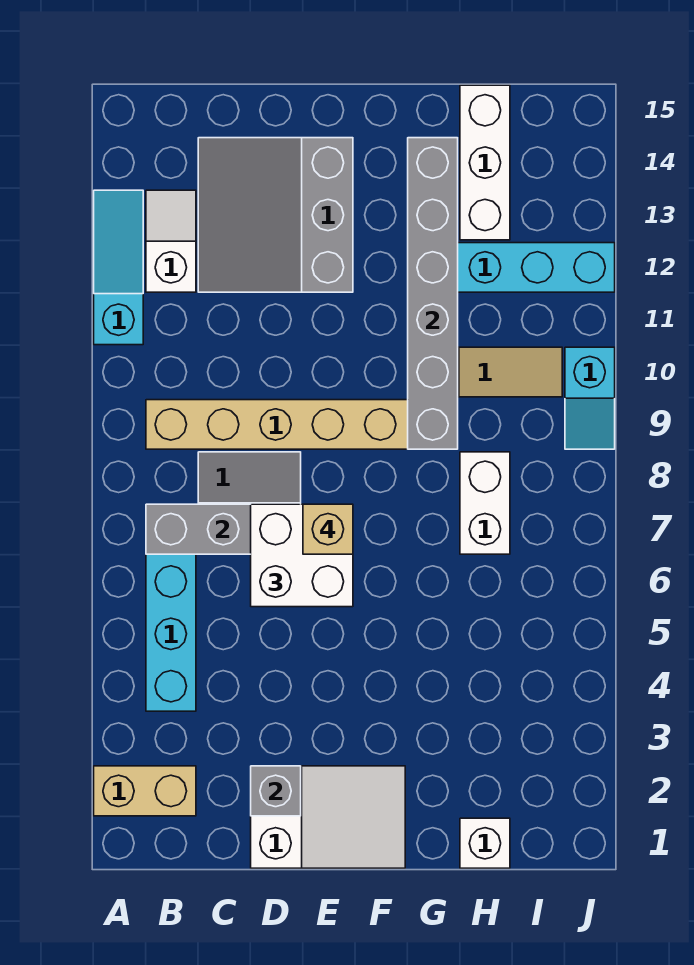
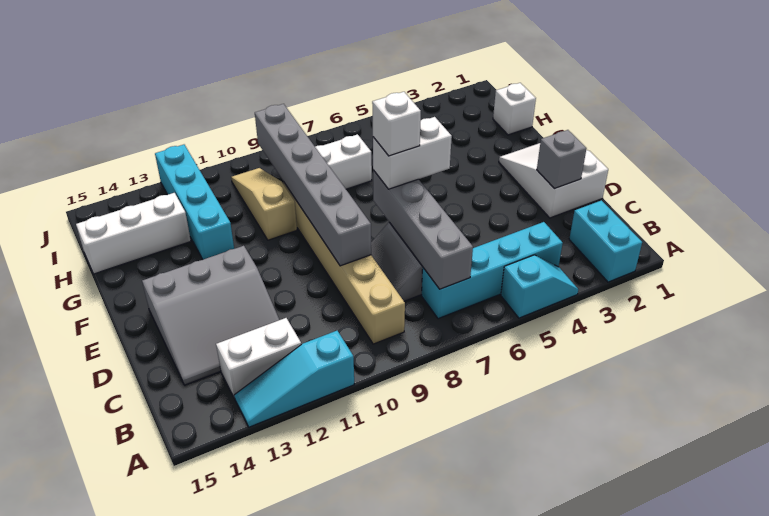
tan brick A2:B2 level 1 -> cyan brick A2:B2 level 1
white slope B12:B13 level 1 top 12 -> white brick B12:B13 level 1
white brick D6:E7 level 3 -> white brick E6:E7 level 3
tan brick E7 level 4 -> white brick E7 level 4
grey brick G9:G14 level 2 -> grey brick D9:I9 level 2
cyan slope J9:J10 level 1 top 10 -> cyan slope A4:A5 level 1 top 5

